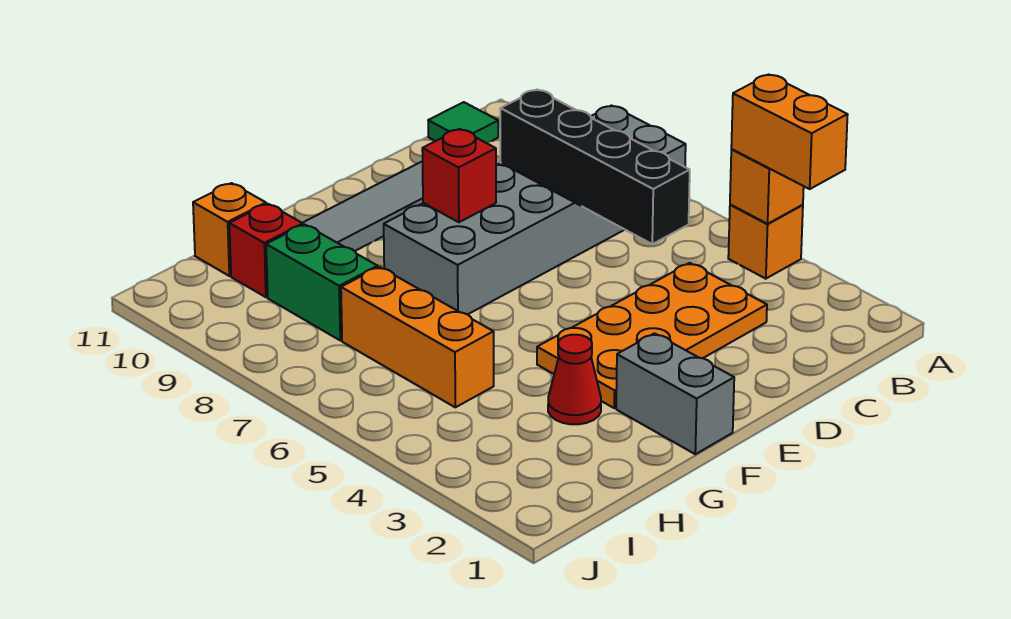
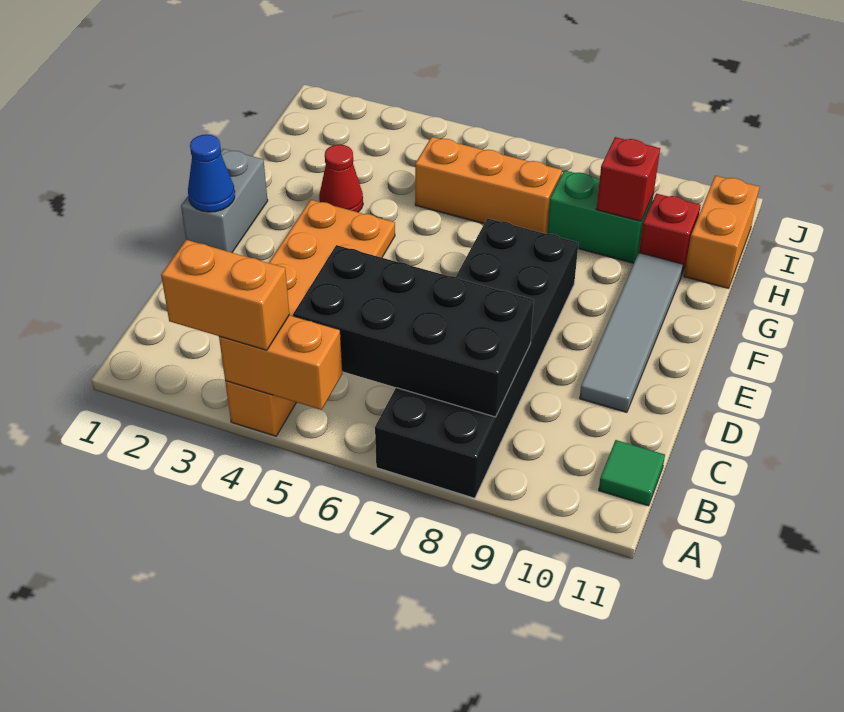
orange brick A4 level 2 -> orange brick A4:A5 level 2
grey brick A7:F8 level 1 -> black brick A7:F8 level 1
black brick C5:C8 level 2 -> black brick B5:C8 level 2
none -> blue cone E1 level 2
red brick E8 level 2 -> red brick H9 level 2
grey brick F1:F2 level 1 -> grey brick E1:F1 level 1
orange brick H11 level 1 -> orange brick H11:I11 level 1

